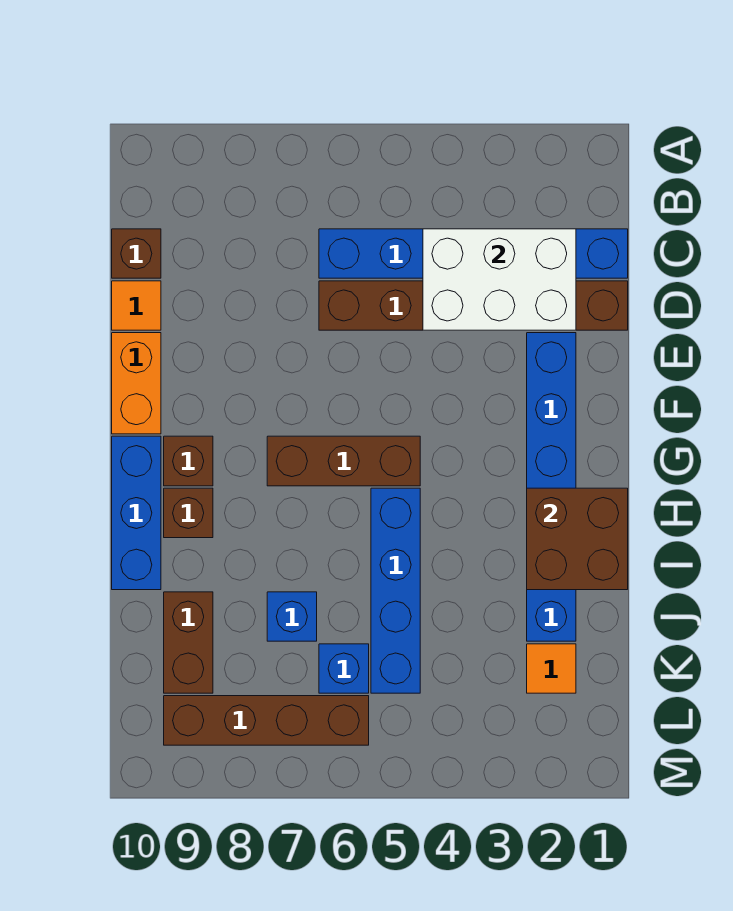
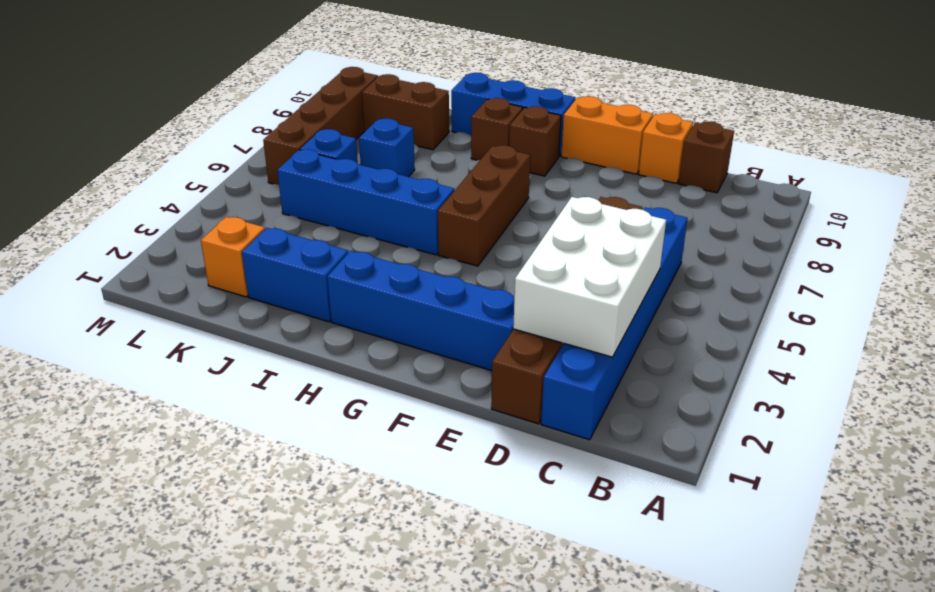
orange tile D10 level 1 -> orange brick D10 level 1
brown brick H1:I2 level 2 -> none
orange tile K2 level 1 -> orange brick K2 level 1

